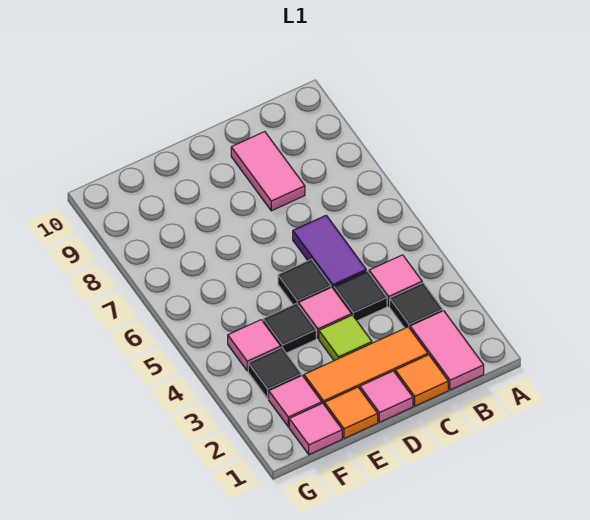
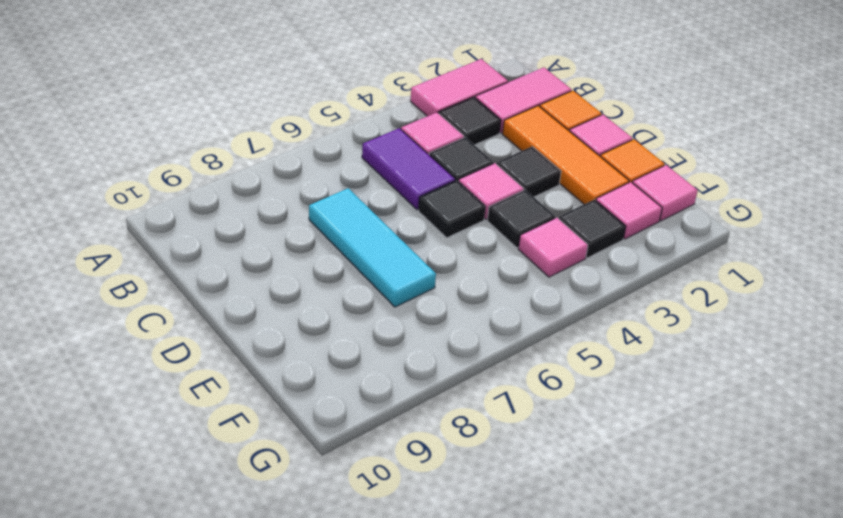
purple tile C5:C6 level 1 -> purple tile B5:C5 level 1
none -> cyan tile C7:E7 level 1
pink tile C8:C9 level 1 -> pink tile A2:A3 level 1
lime tile D3 level 1 -> black tile D3 level 1

